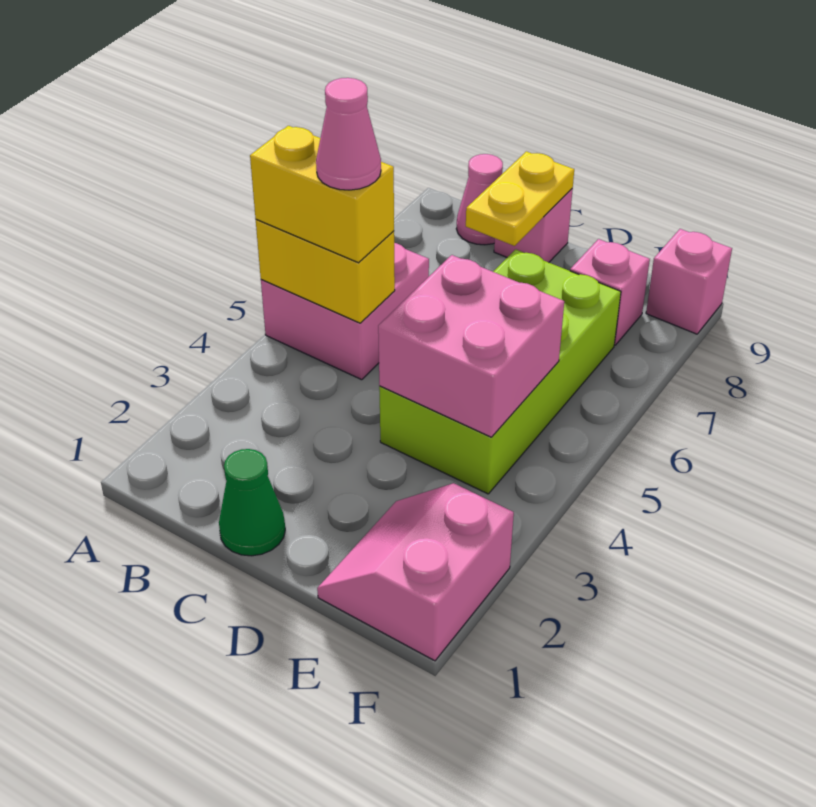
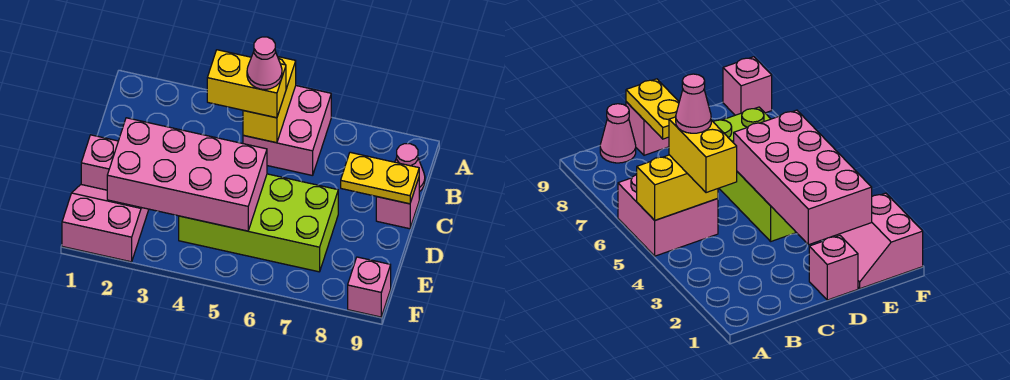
yellow brick A5:B5 level 3 -> yellow brick B4:B5 level 3
green cone C1 level 1 -> none
pink brick D4:E5 level 2 -> pink brick D2:E5 level 2
pink brick E8 level 1 -> pink brick D1 level 1

